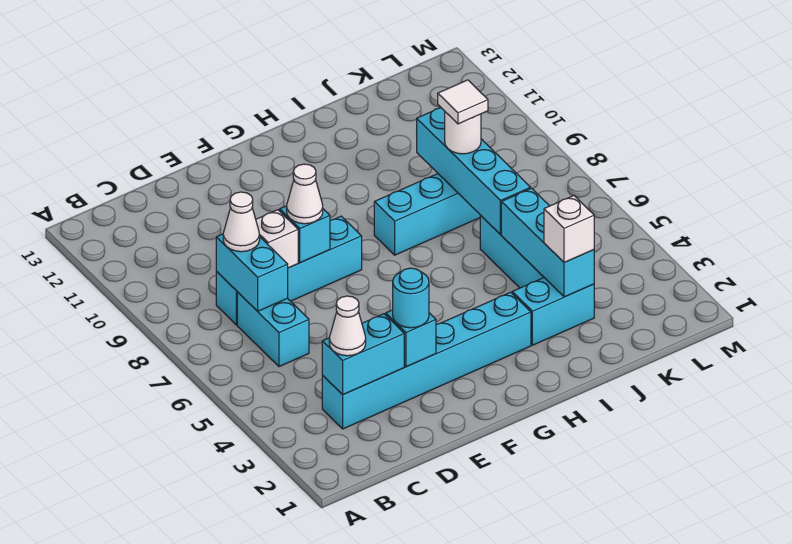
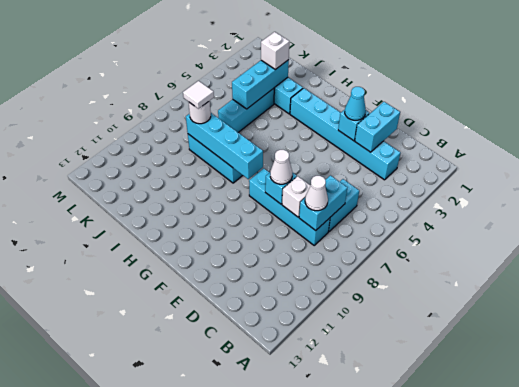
cyan brick C3:D3 level 2 -> cyan brick D2:D3 level 2
white cone C3 level 3 -> none
cyan round brick E3 level 3 -> cyan cone E3 level 3
cyan brick J6:J9 level 2 -> cyan brick G8:J8 level 2

